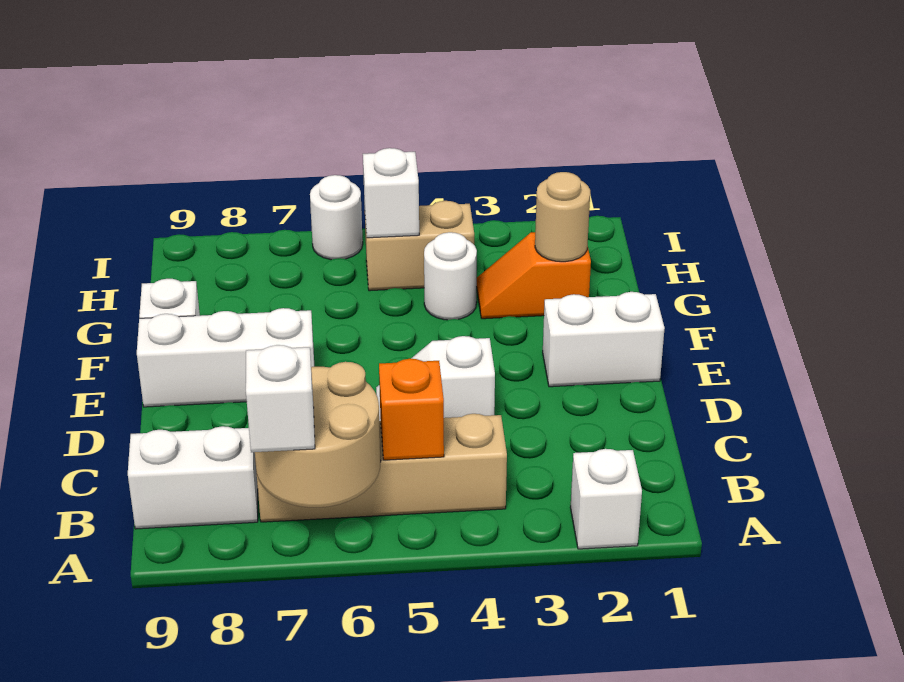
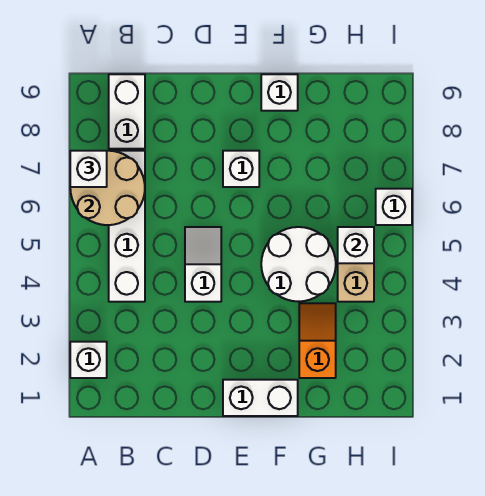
tan brick B4:B7 level 1 -> white brick B4:B7 level 1
orange brick B5 level 2 -> none
white brick E1:E2 level 1 -> white brick E1:F1 level 1
white brick E7:E9 level 1 -> white brick E7 level 1
tan round brick G2 level 2 -> none
white round brick G4 level 1 -> white round brick F4:G5 level 1
white round brick I6 level 1 -> white brick I6 level 1

